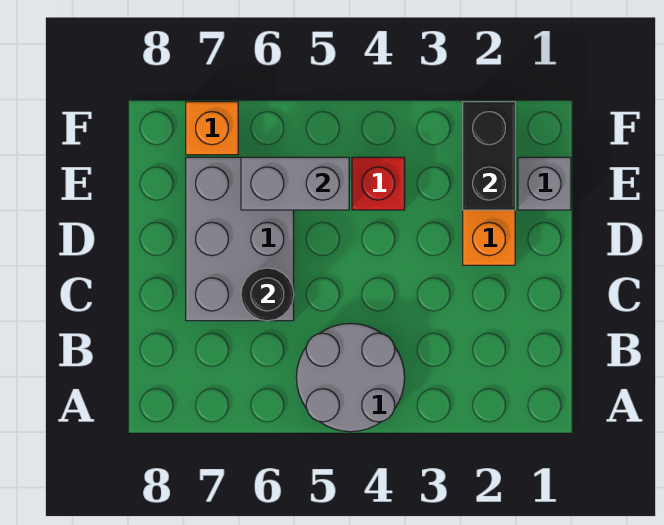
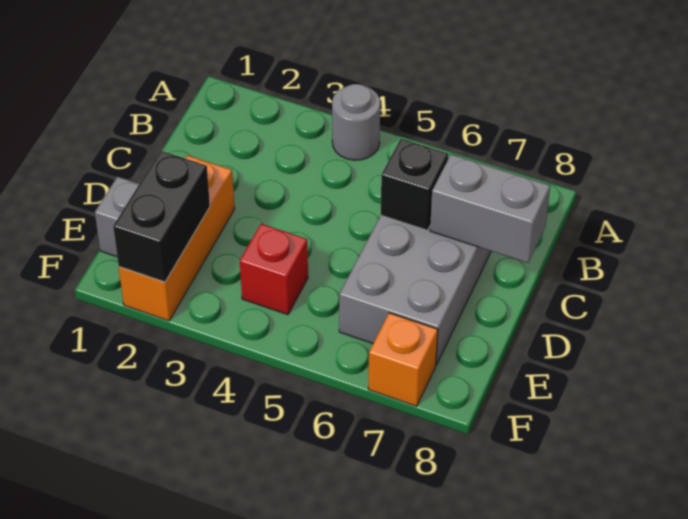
grey round brick A4:B5 level 1 -> grey round brick A4 level 1
black round brick C6 level 2 -> black brick C6 level 2
grey brick E5:E6 level 2 -> grey brick C7:C8 level 2

